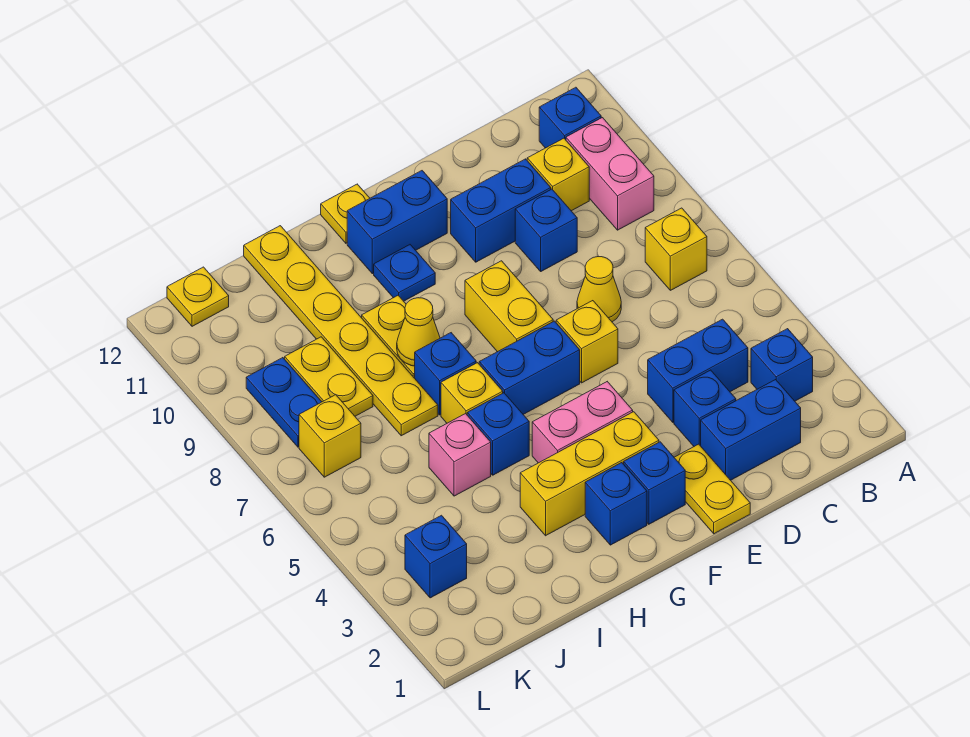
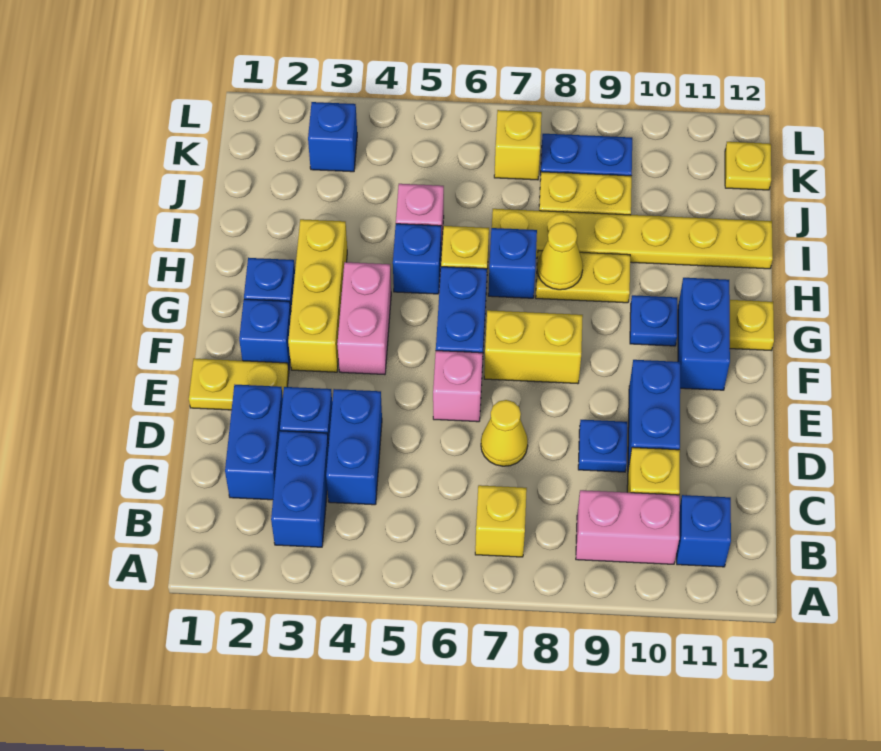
blue brick B3 level 1 -> blue brick B3:C3 level 1
blue brick D9 level 1 -> blue plate D9 level 1
yellow brick E6 level 1 -> pink brick E6 level 1

